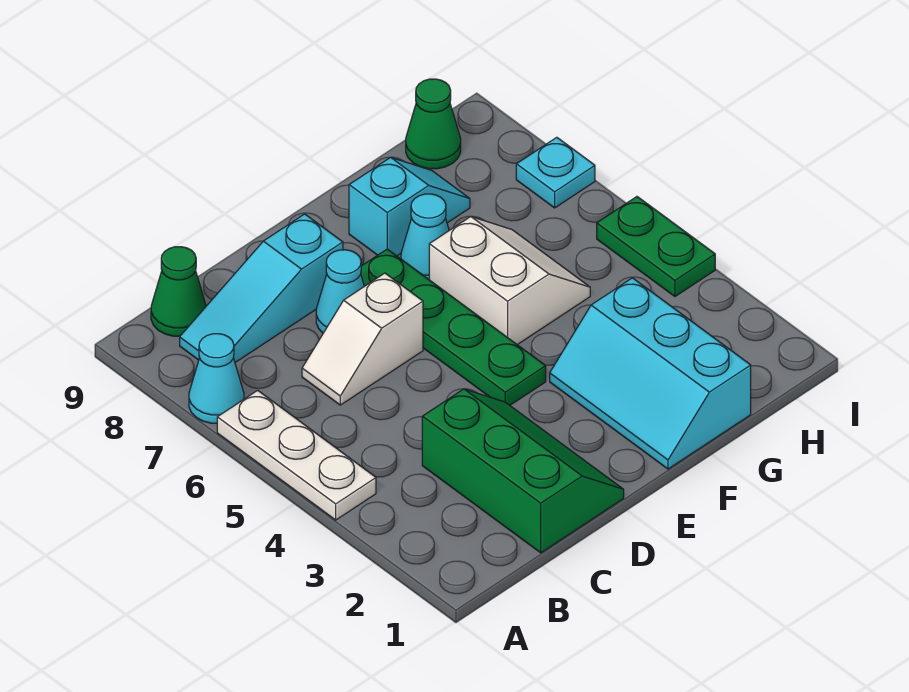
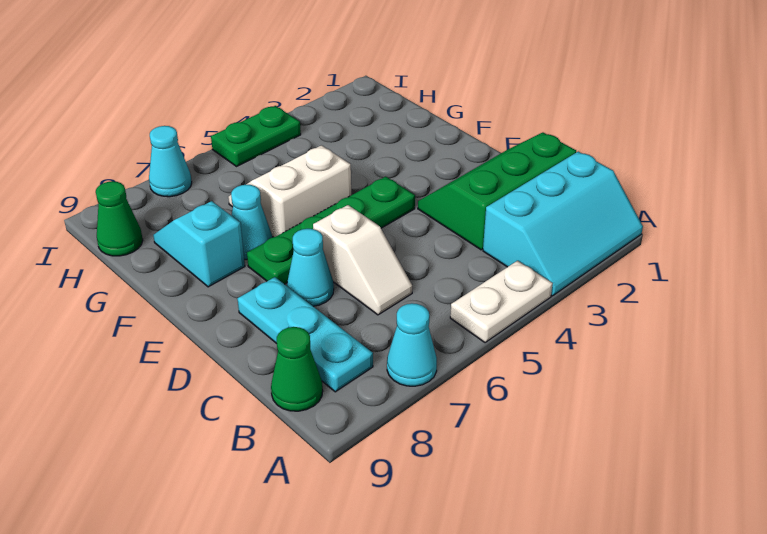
white plate A4:A6 level 1 -> white plate A4:A5 level 1
cyan slope B8:D8 level 1 top D -> cyan plate B8:D8 level 1
cyan slope F1:G3 level 1 top G -> cyan slope A1:B3 level 1 top B
cyan plate I7 level 1 -> cyan cone I7 level 1

